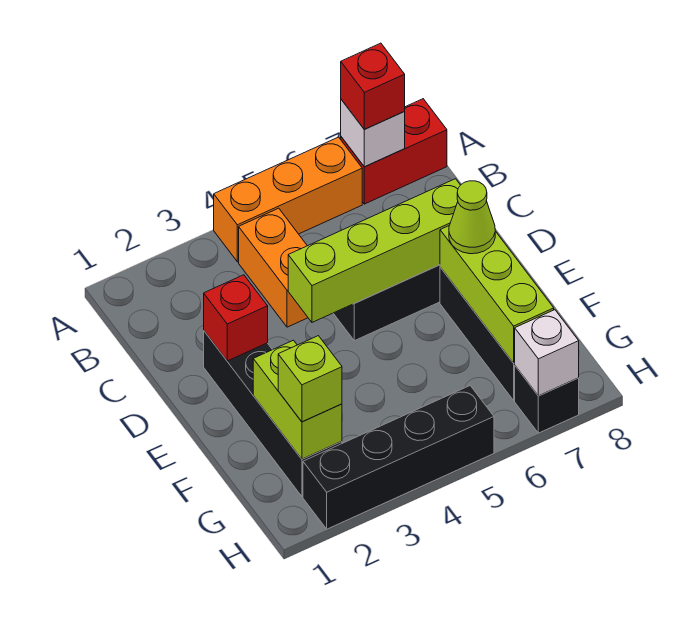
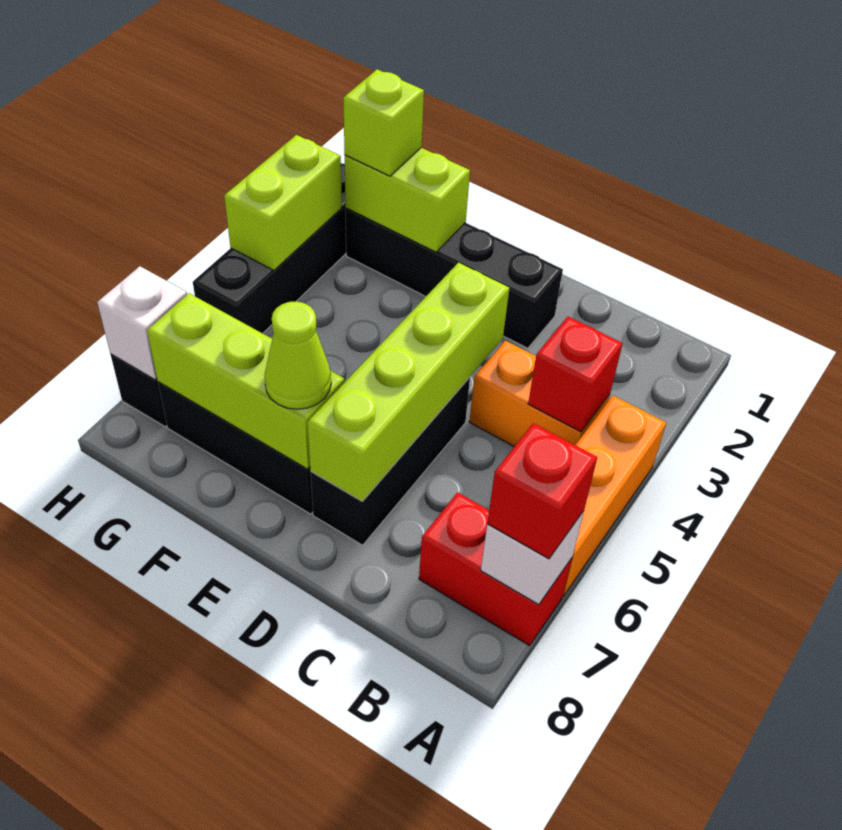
red brick A7:A8 level 1 -> red brick A7:B7 level 1
red brick D2 level 2 -> red brick B4 level 2
none -> lime brick H3:H4 level 2

